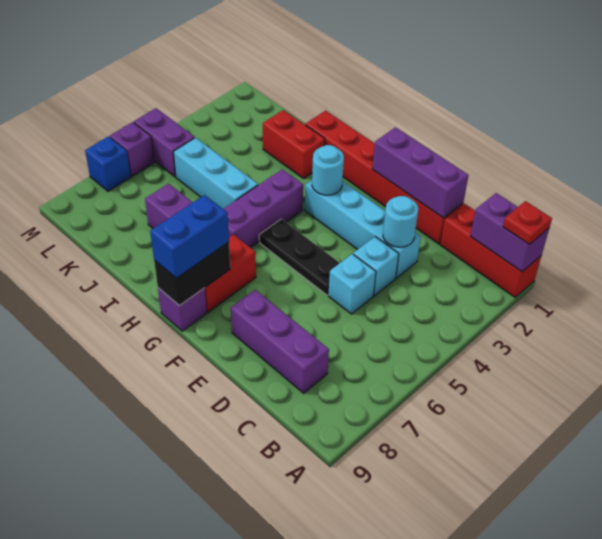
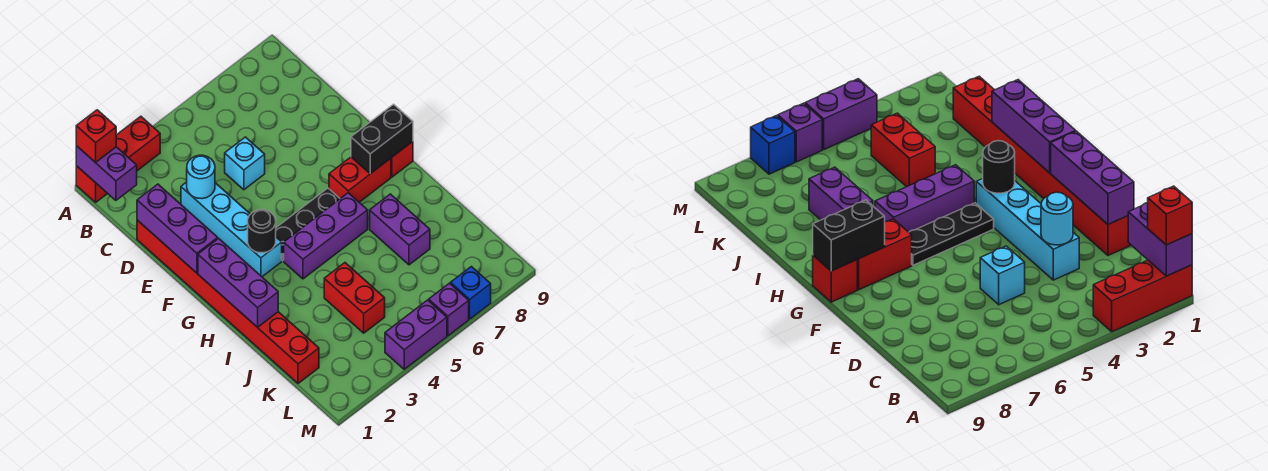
red brick A1:C1 level 1 -> red brick A1:A3 level 1
red plate A1 level 3 -> red brick A1 level 3
purple brick C8:E8 level 1 -> purple brick G1:I1 level 2
red brick D1:I1 level 1 -> red brick D1:K1 level 1
cyan brick D4 level 1 -> none
black plate E5:G5 level 1 -> black plate G4:G6 level 1
cyan round brick G3 level 2 -> black round brick G3 level 2
blue brick G8:G9 level 3 -> none
purple brick G9 level 1 -> red brick G9 level 1
red brick I2:J2 level 1 -> red brick J4:K4 level 1
cyan brick I5:K5 level 1 -> none
purple brick L5:M5 level 1 -> purple brick M4:M5 level 1

